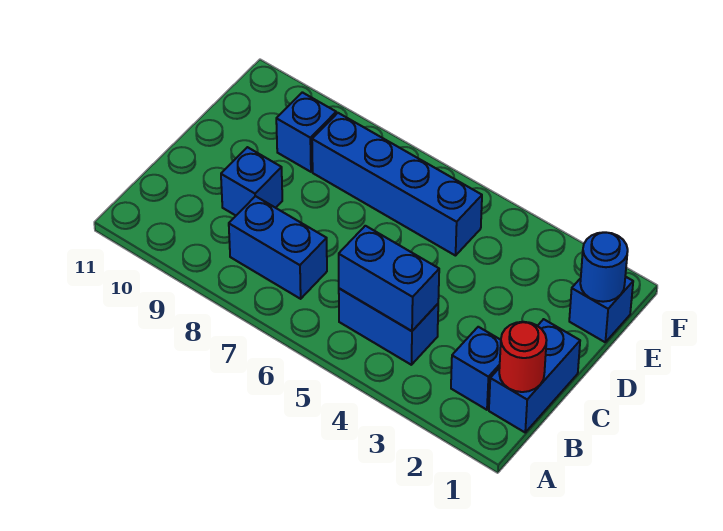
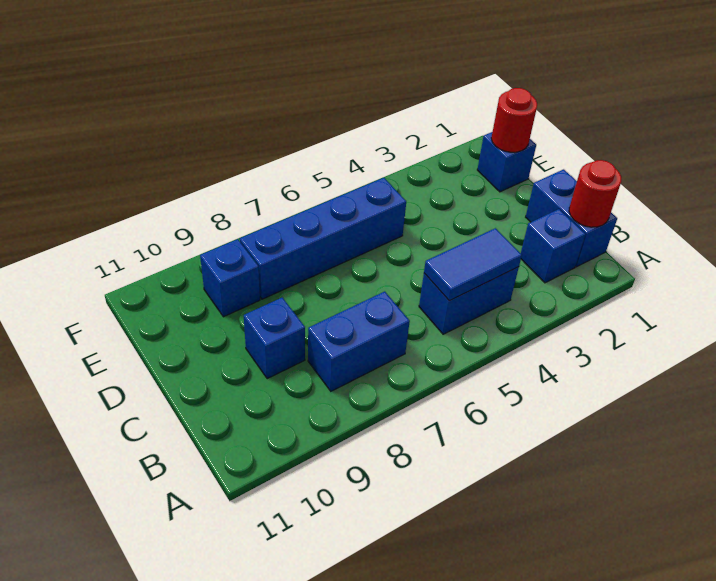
blue brick B4:B5 level 2 -> blue tile B4:B5 level 2
blue round brick E1 level 2 -> red round brick E1 level 2

